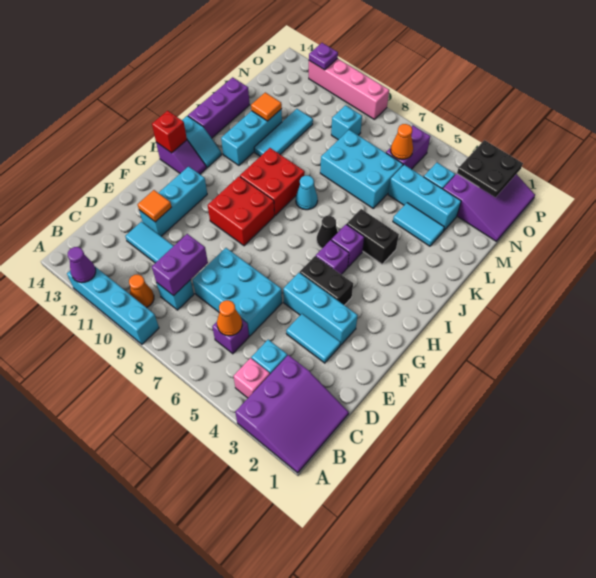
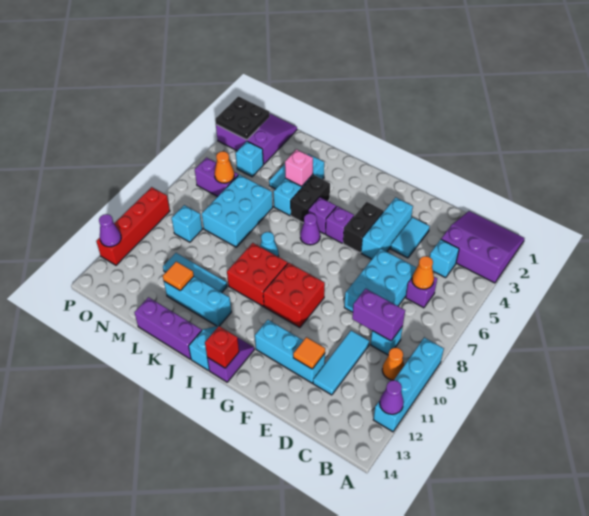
pink brick B4 level 1 -> pink brick K4 level 2
black cone I6 level 1 -> purple cone I6 level 1
cyan brick M3:M5 level 1 -> cyan brick K3:K5 level 1
pink brick P9:P12 level 1 -> red brick P9:P12 level 1
purple plate P12 level 2 -> purple cone P12 level 2

